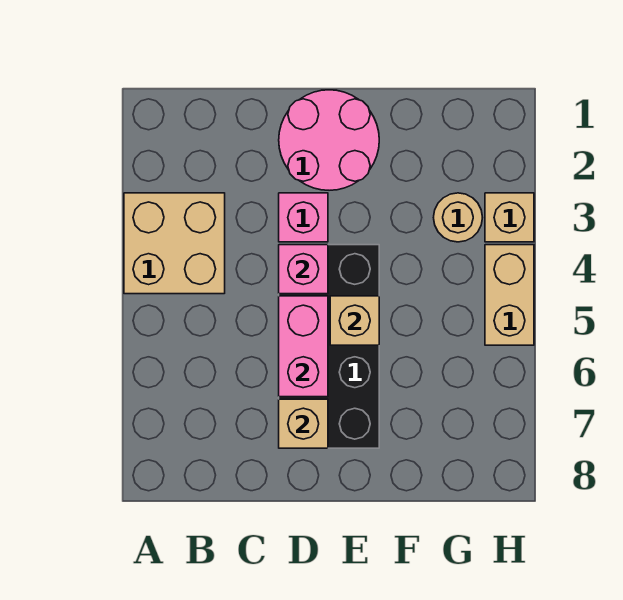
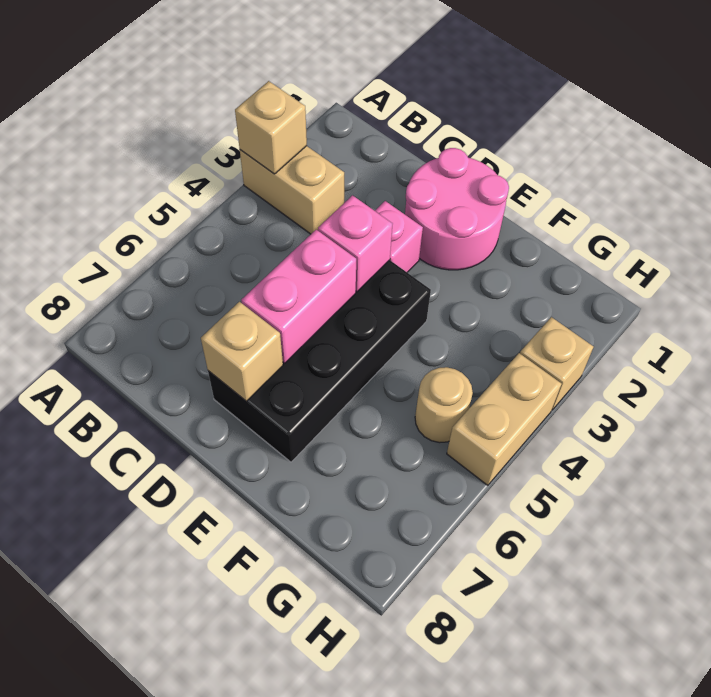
tan brick A3:B4 level 1 -> tan brick A3:B3 level 1
tan brick E5 level 2 -> tan brick A3 level 2
tan round brick G3 level 1 -> tan round brick G5 level 1

